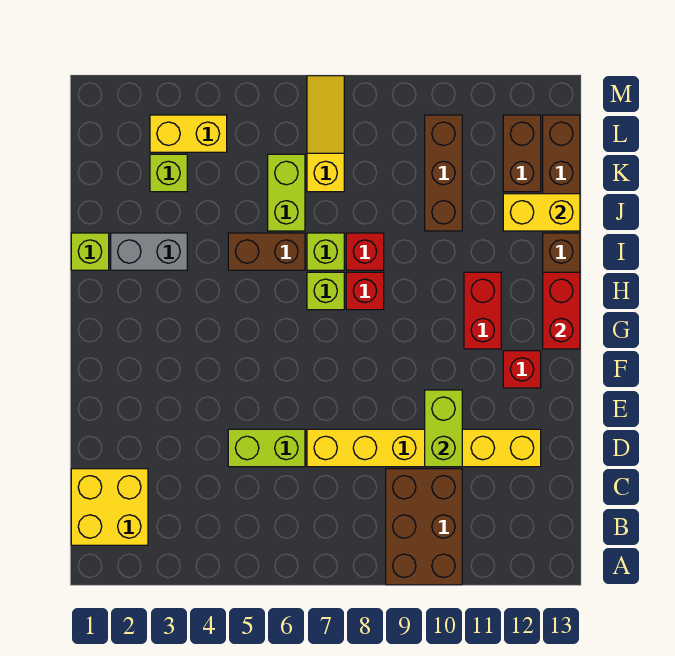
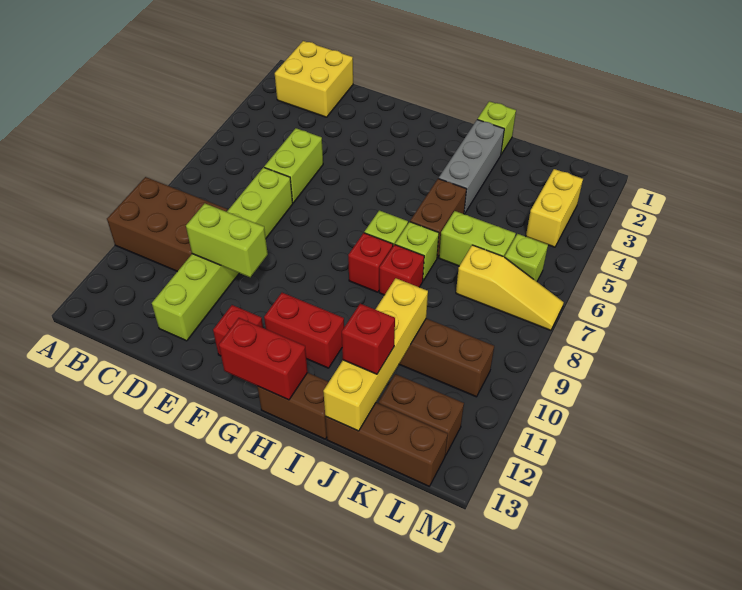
yellow brick D7:D12 level 1 -> lime brick D7:D12 level 1
grey brick I2:I3 level 1 -> grey brick I2:I4 level 1
yellow brick J12:J13 level 2 -> yellow brick J10:J13 level 2
none -> red brick J12 level 3
lime brick K3 level 1 -> lime brick L6 level 1

